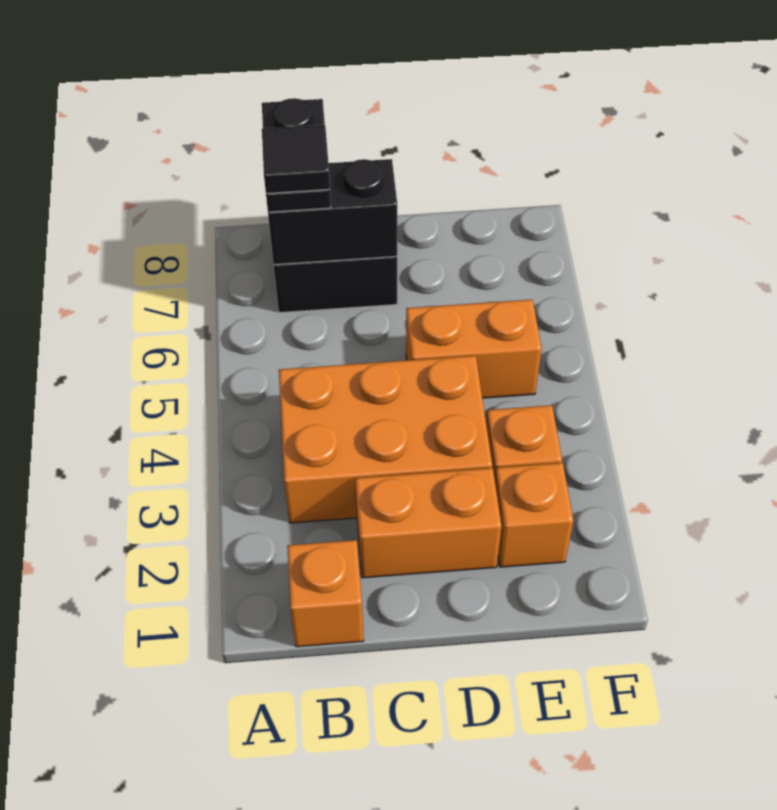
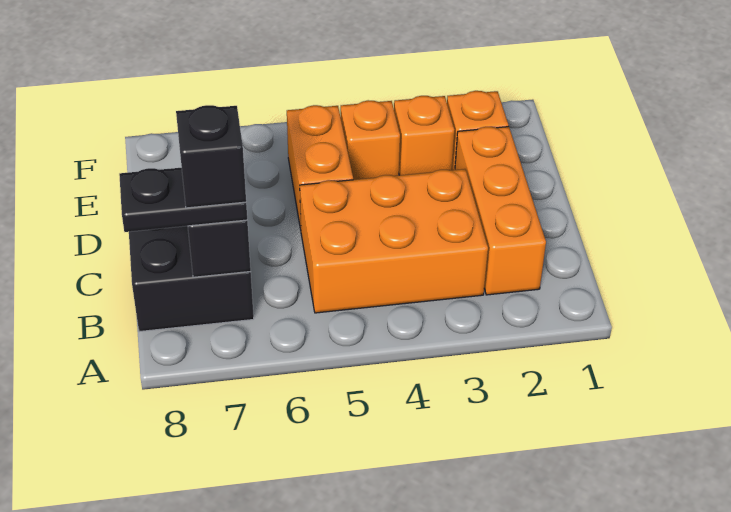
orange brick B1 level 1 -> orange brick E4 level 1
orange brick B3:D4 level 1 -> orange brick B3:C5 level 1
black tile B7 level 4 -> black brick B7 level 4
orange brick C2:D2 level 1 -> orange brick B2:D2 level 1

